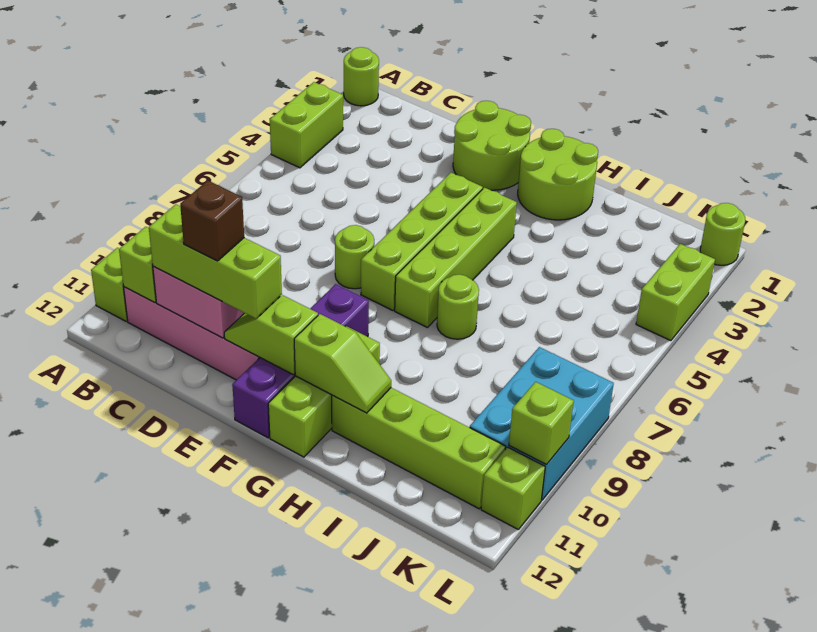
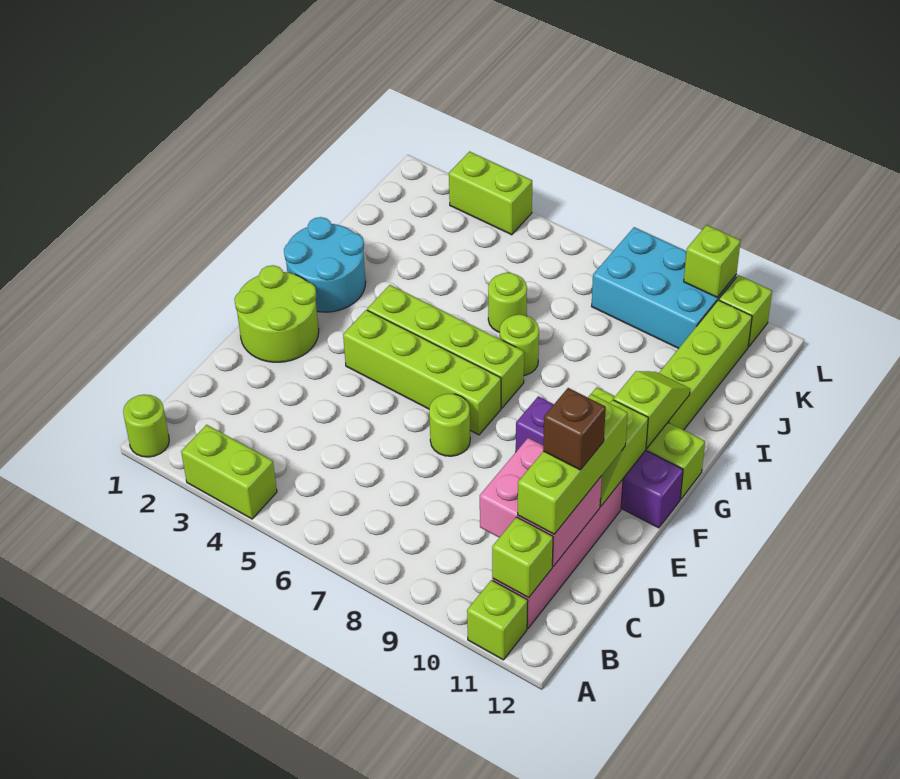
lime round brick G1:H2 level 1 -> cyan round brick G1:H2 level 1
lime round brick L1 level 1 -> lime round brick I6 level 1

